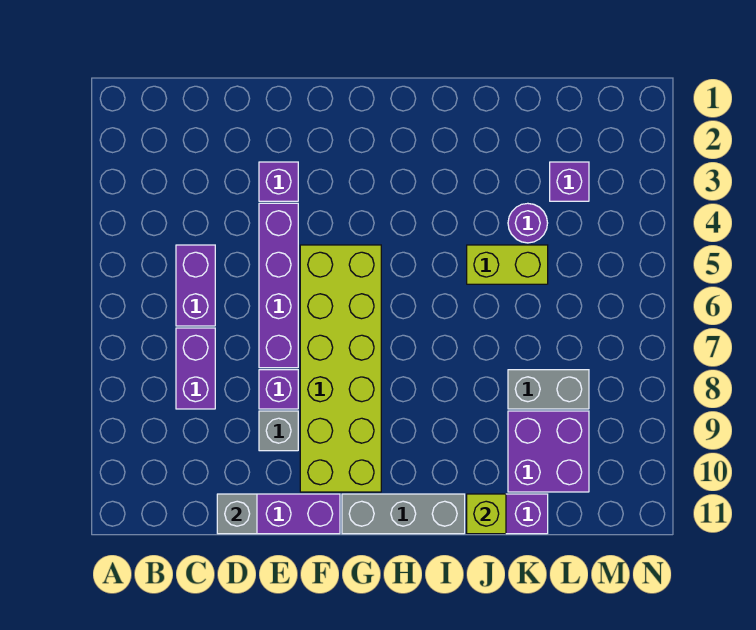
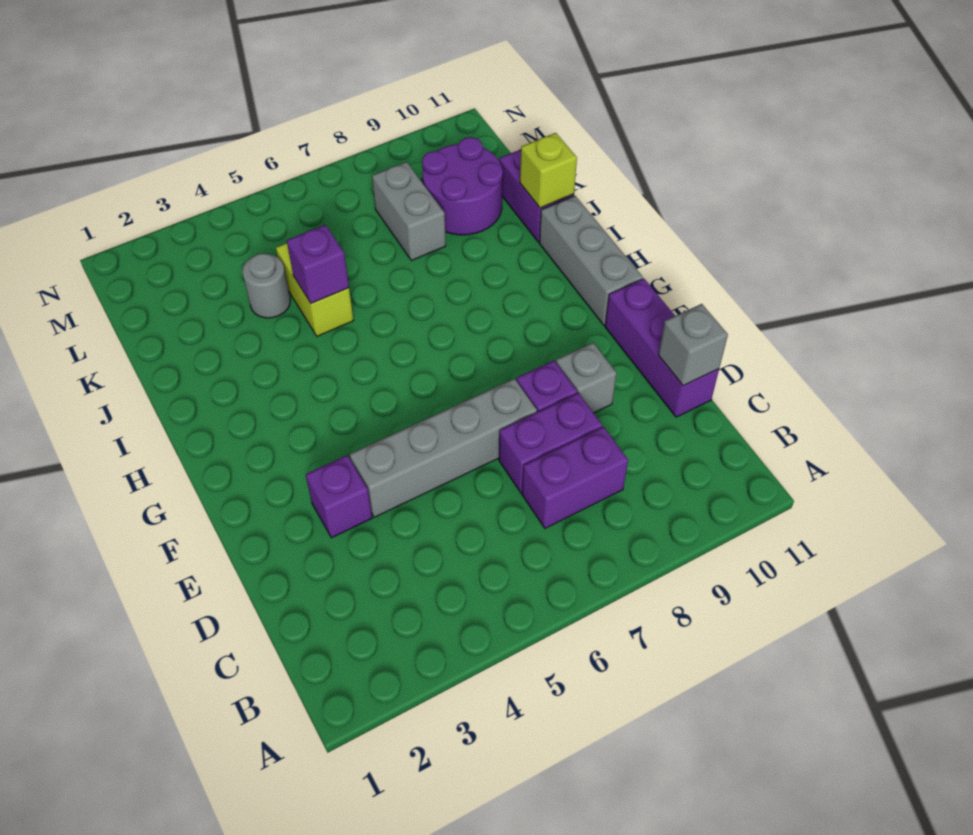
purple brick C5:C6 level 1 -> purple brick D7:D8 level 1
purple brick E4:E7 level 1 -> grey brick E4:E7 level 1
lime brick F5:G10 level 1 -> none
purple round brick K4 level 1 -> grey round brick K4 level 1
purple brick K9:L10 level 1 -> purple round brick K9:L10 level 1
purple brick L3 level 1 -> purple brick J5 level 2

